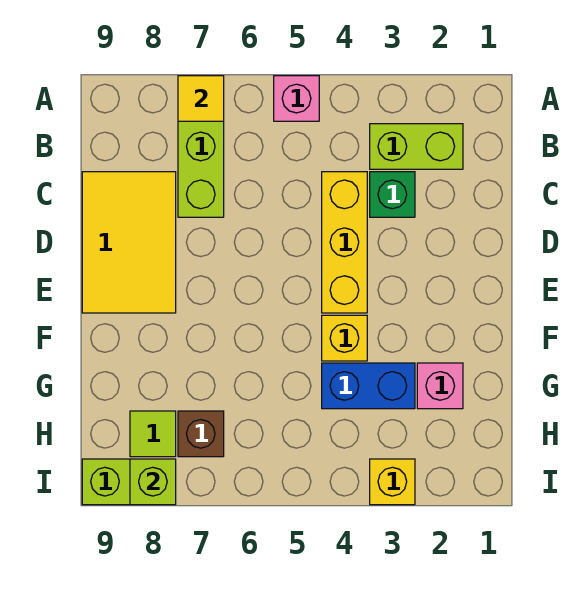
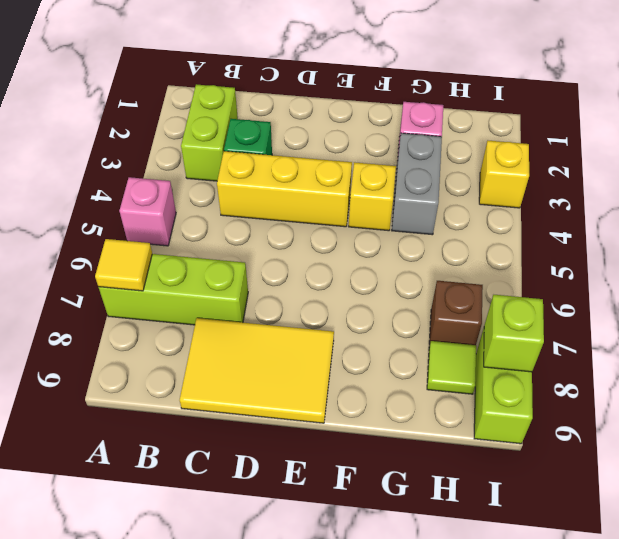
blue brick G3:G4 level 1 -> grey brick G3:G4 level 1

